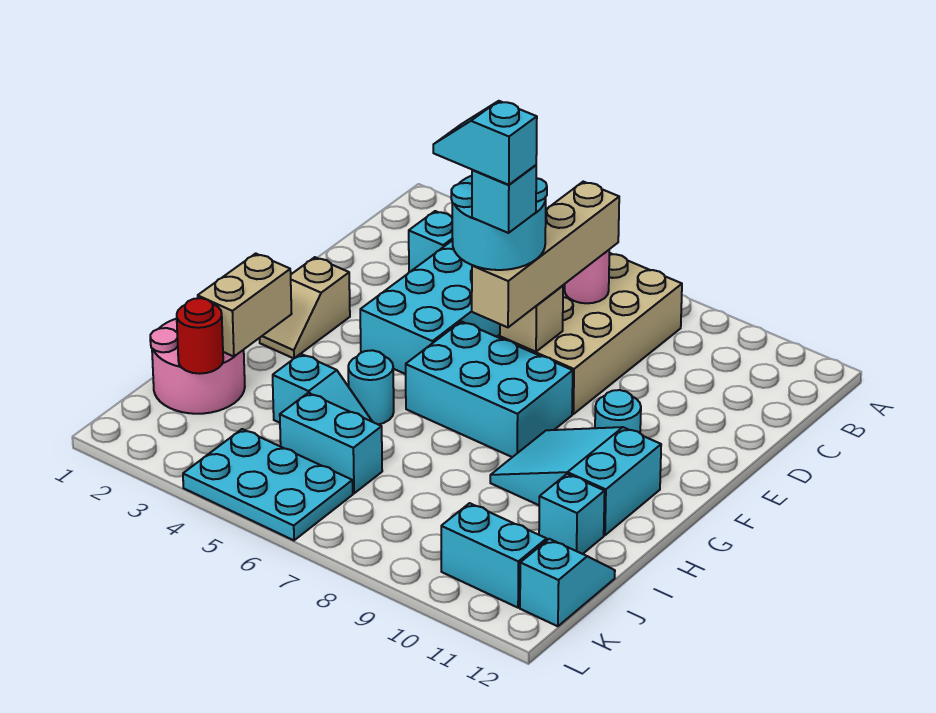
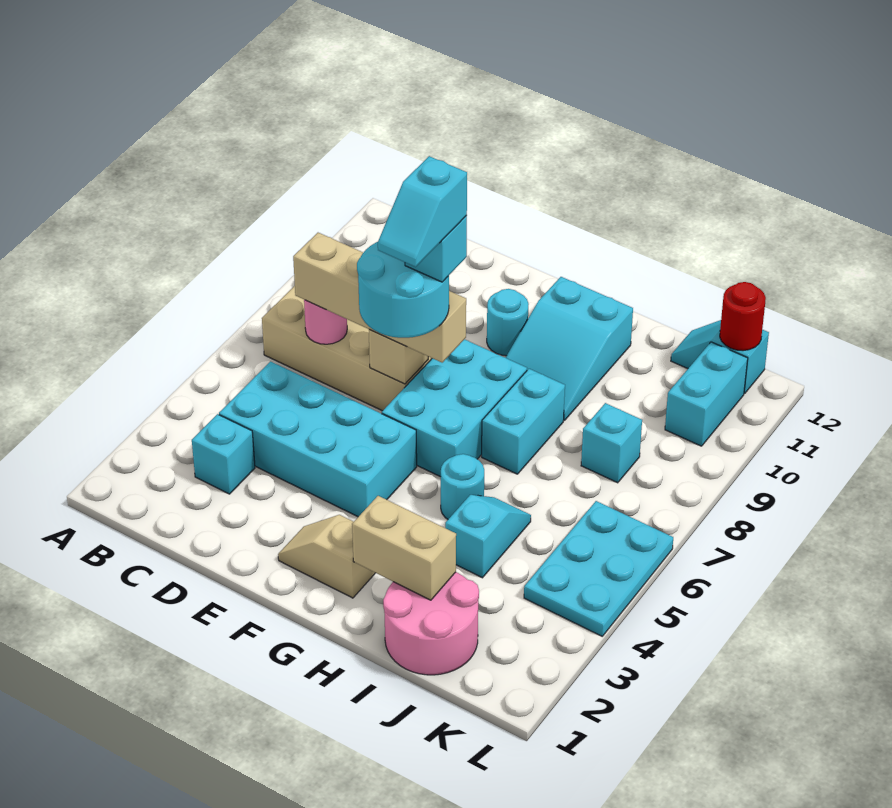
tan slope F2:G2 level 1 top F -> tan slope F2:G2 level 1 top G
cyan brick I11 level 1 -> cyan brick J8 level 1
red round brick J2 level 2 -> red round brick K12 level 2
cyan brick J5:J6 level 1 -> cyan brick H7:H8 level 1

